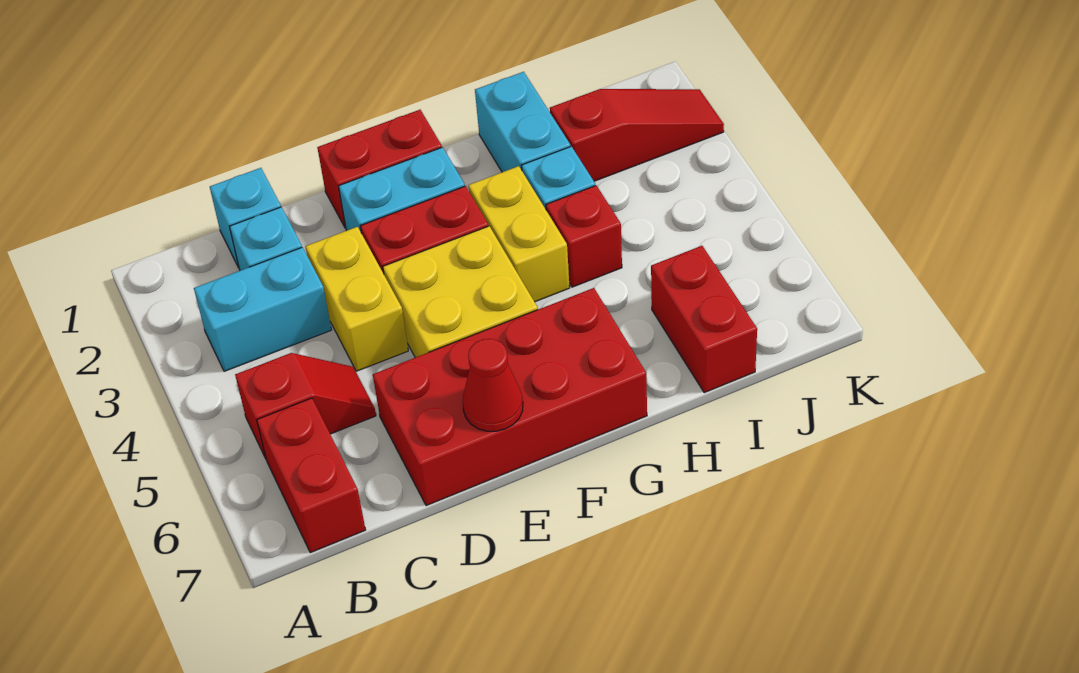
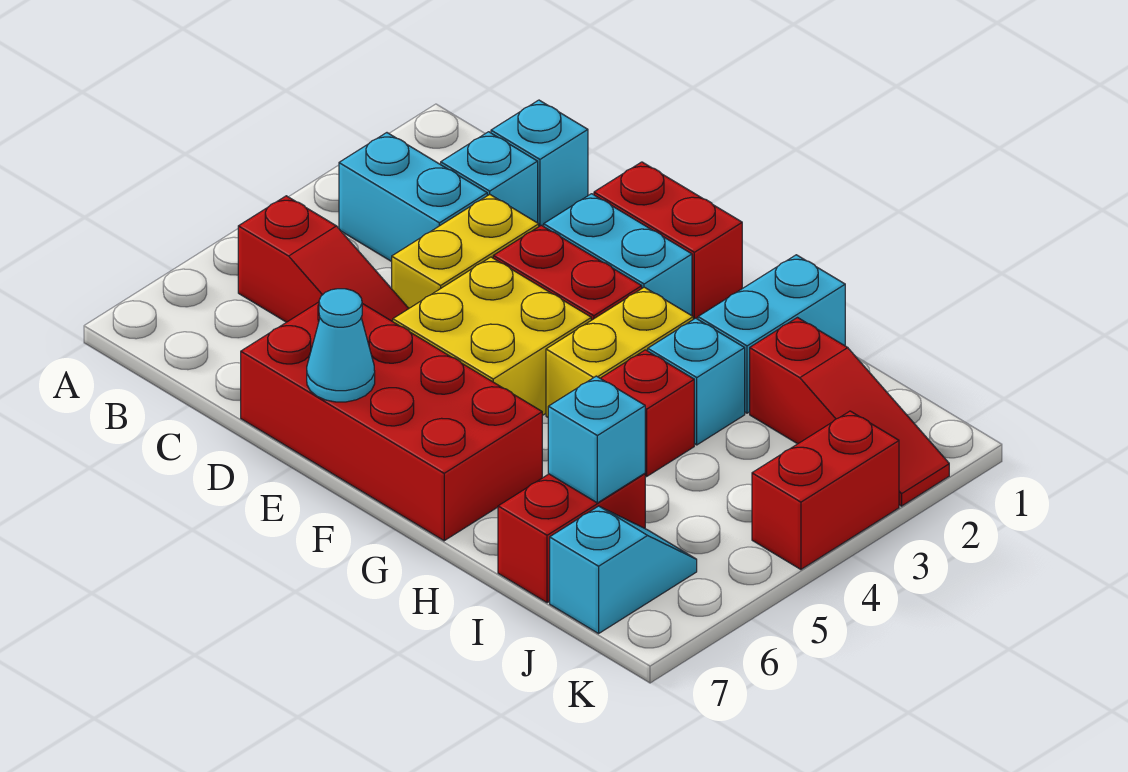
red slope B5:C5 level 1 top B -> red slope B5:D5 level 1 top B
red brick B6:B7 level 1 -> red brick K3:K4 level 1
red cone E7 level 2 -> cyan cone E7 level 2
none -> cyan brick I6 level 2
none -> cyan slope J6:J7 level 1 top 7

